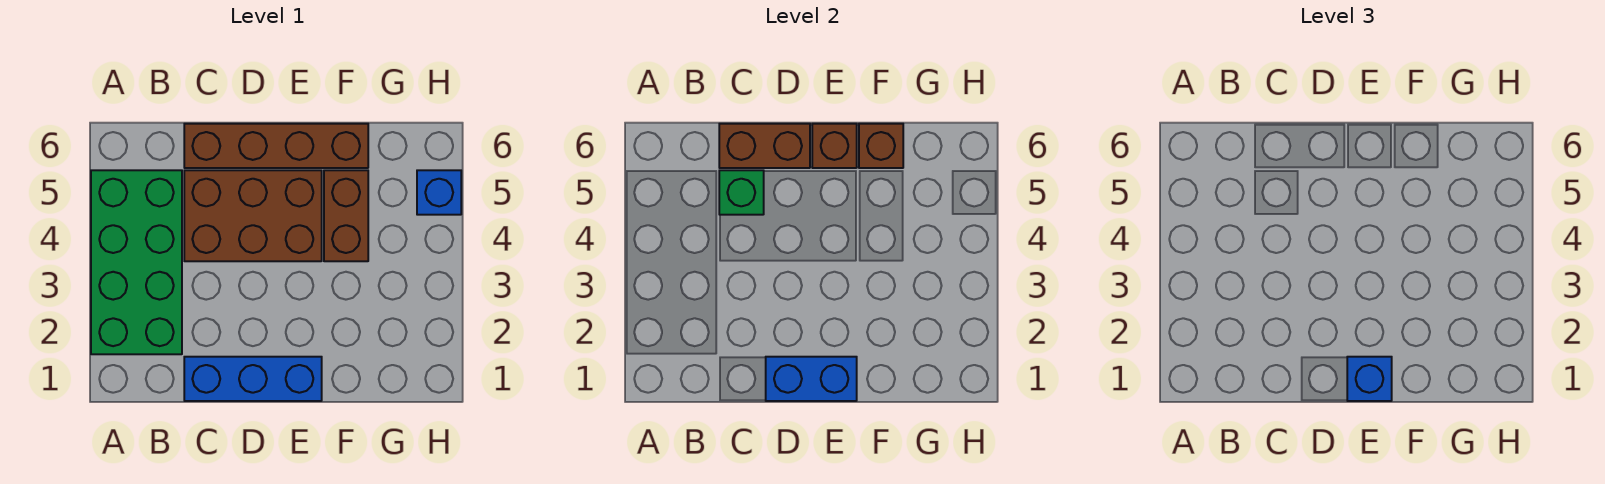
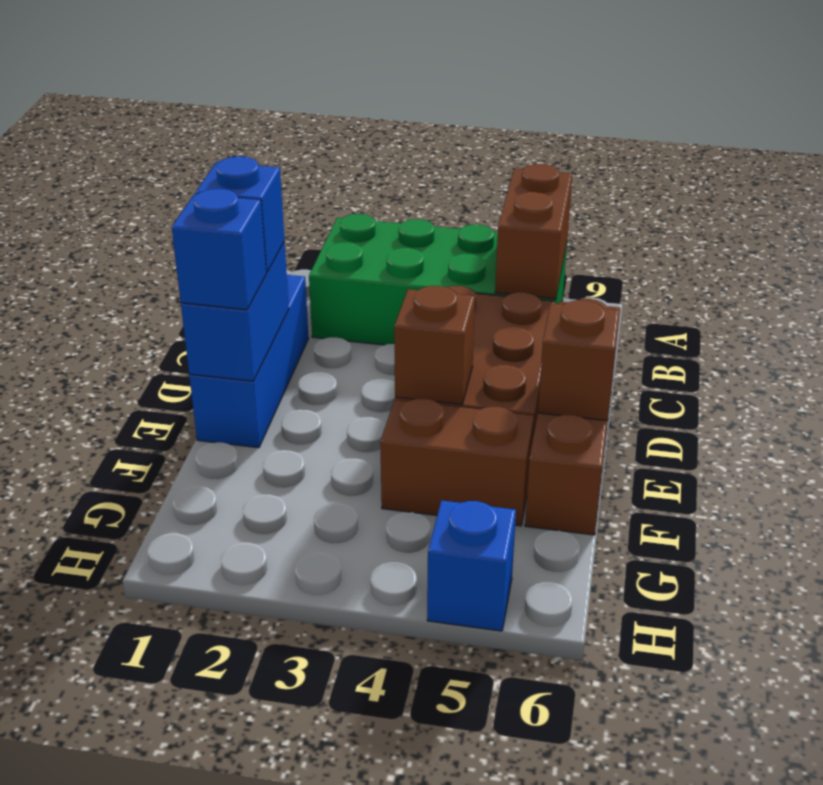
green brick C5 level 2 -> none
brown brick C6:D6 level 2 -> brown brick A5:B5 level 2
none -> blue brick D1 level 3
brown brick F6 level 2 -> brown brick E4 level 2

